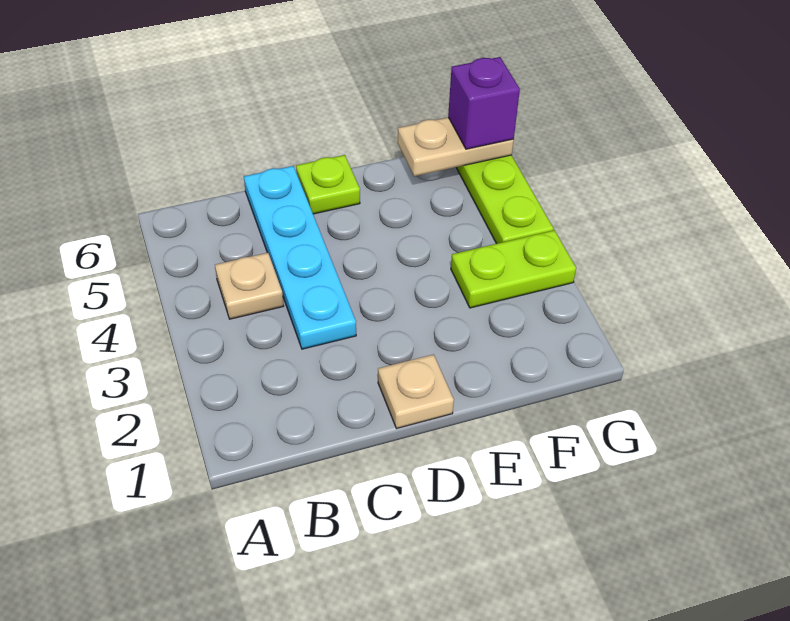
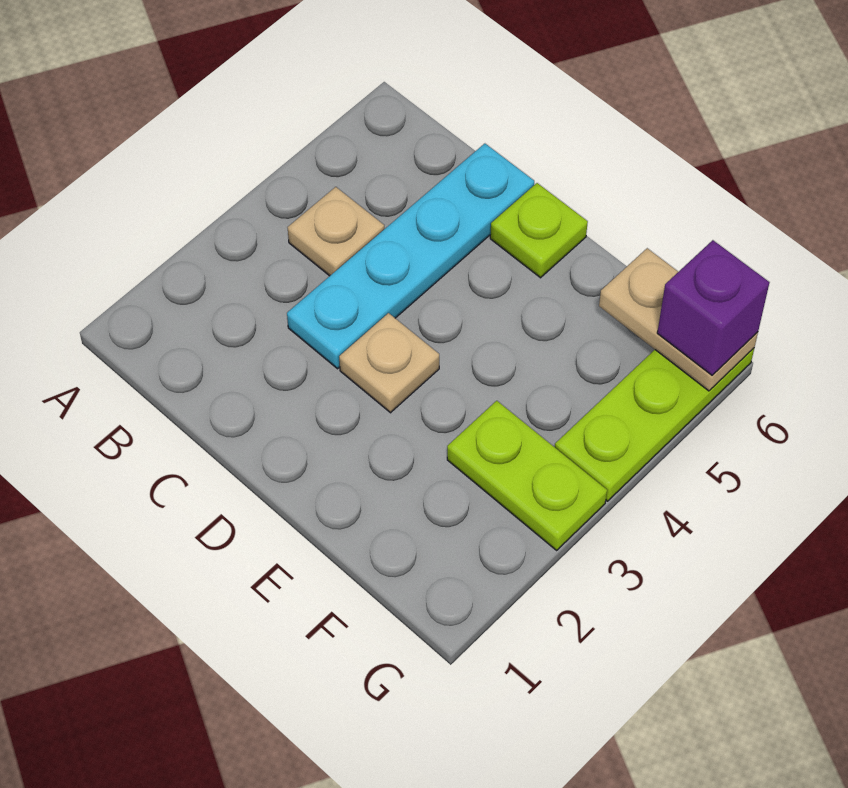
tan plate D1 level 1 -> tan plate D3 level 1

